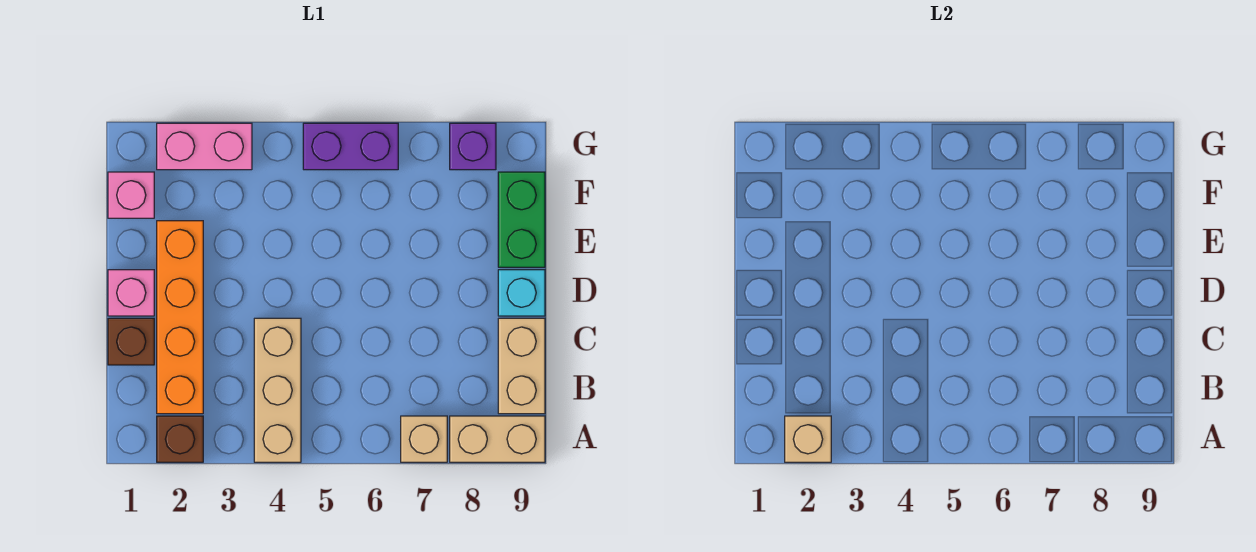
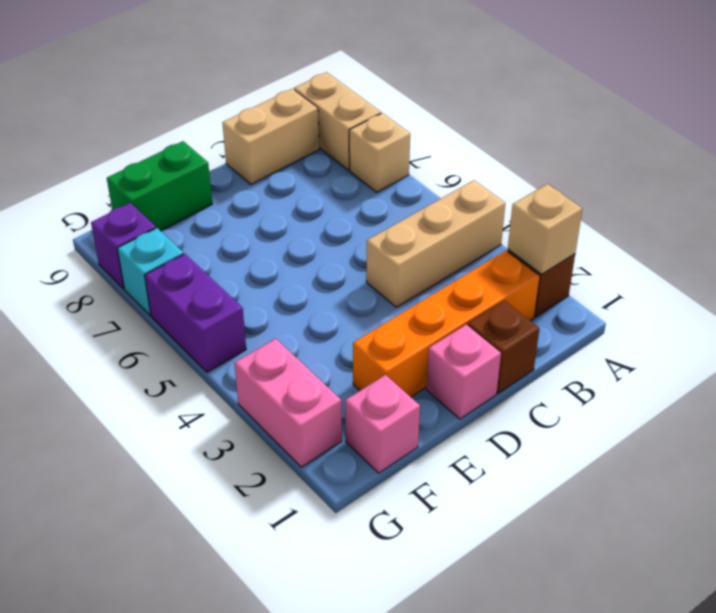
cyan brick D9 level 1 -> cyan brick G7 level 1

